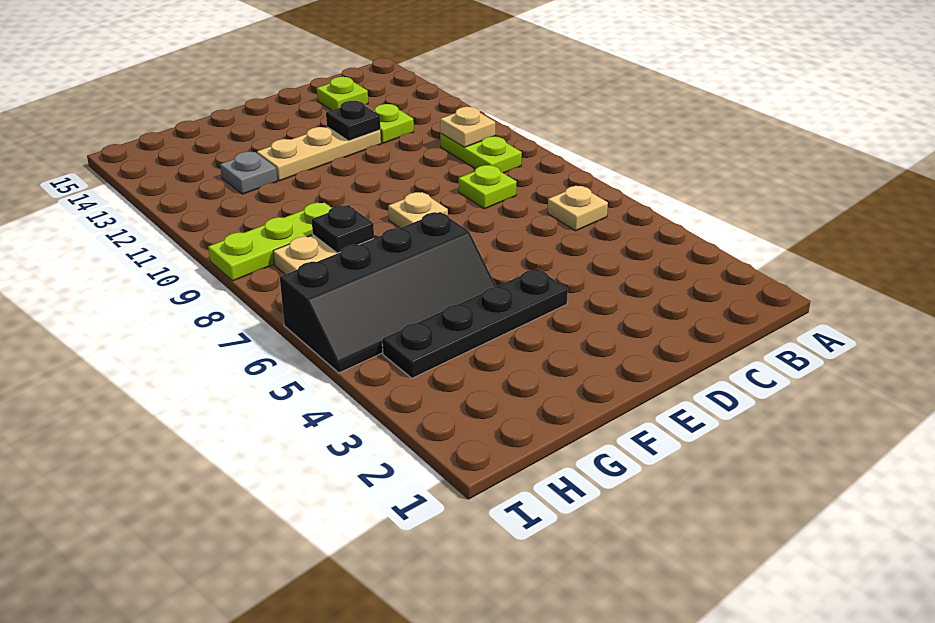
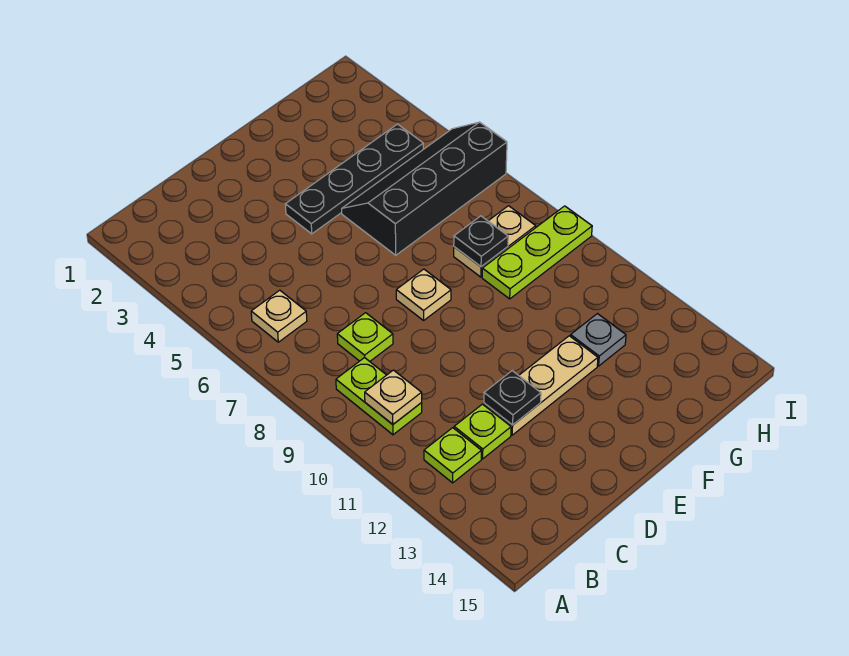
lime plate C14 level 1 -> lime plate B12 level 1

